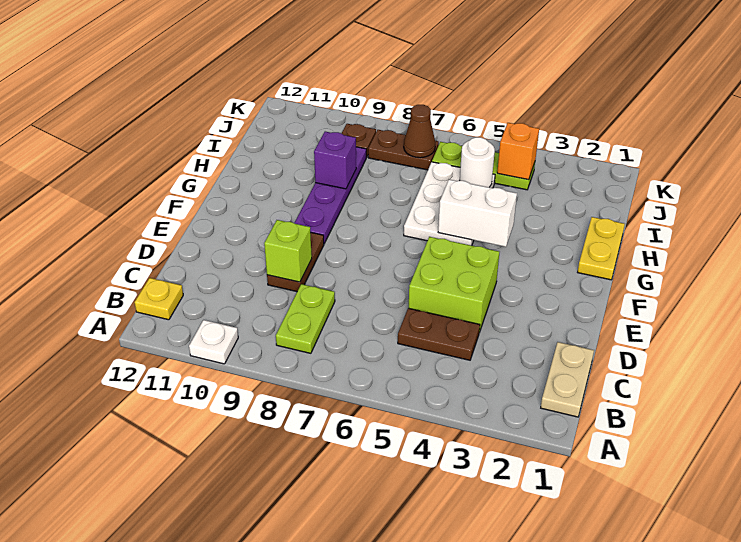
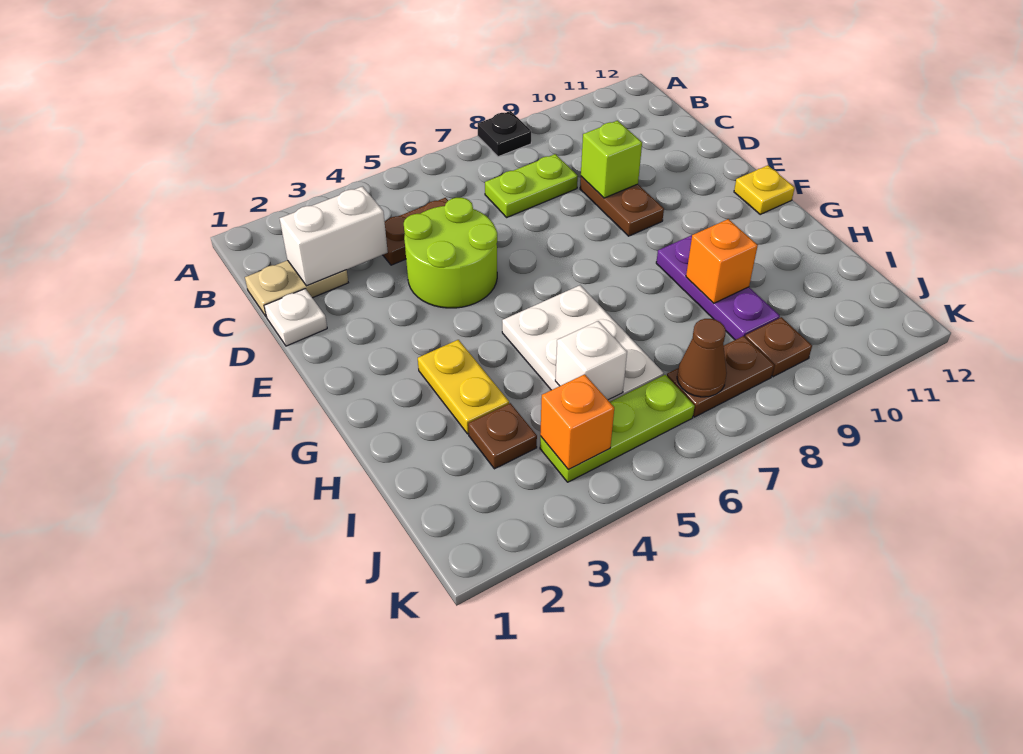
none -> black plate A8 level 1
white plate A10 level 1 -> white plate D1 level 1
tan plate B1:C1 level 1 -> tan plate C1:C2 level 1
lime plate B8:C8 level 1 -> lime plate C7:C8 level 1
yellow plate B12 level 1 -> yellow plate F12 level 1
lime brick D4:E5 level 1 -> lime round brick D4:E5 level 1
purple plate F9:I9 level 1 -> purple plate G9:I9 level 1
yellow plate G1:H1 level 1 -> yellow plate G3:H3 level 1
white brick G4:G5 level 2 -> white brick C2:C3 level 2
purple brick H9 level 2 -> orange brick H9 level 2
none -> brown plate I3 level 1
white round brick I5 level 2 -> white brick I5 level 2

